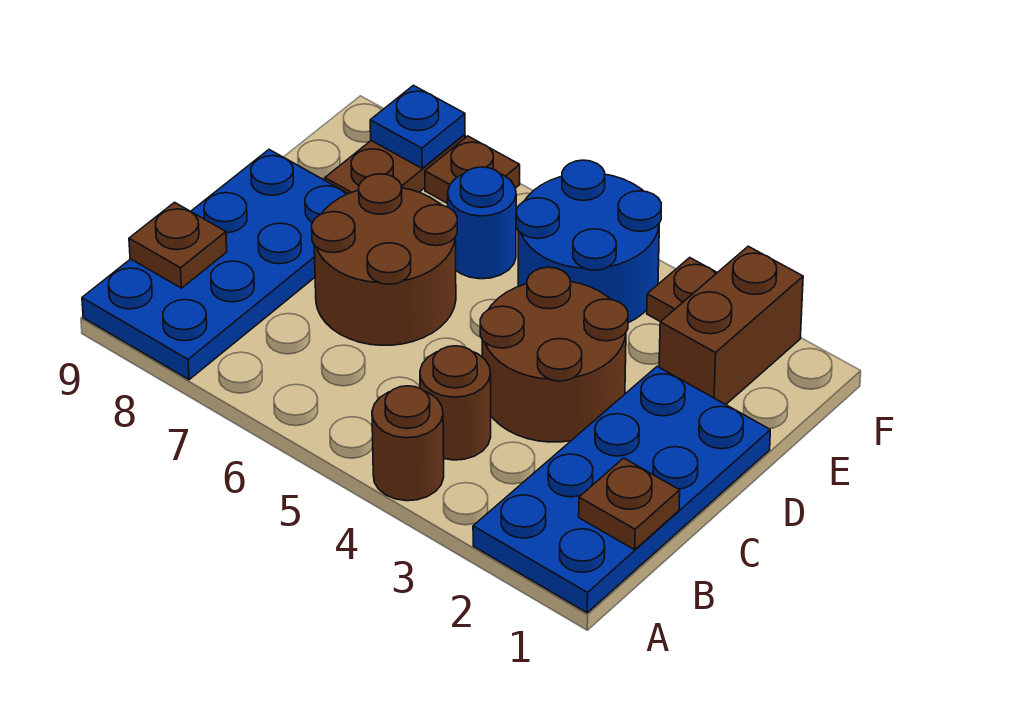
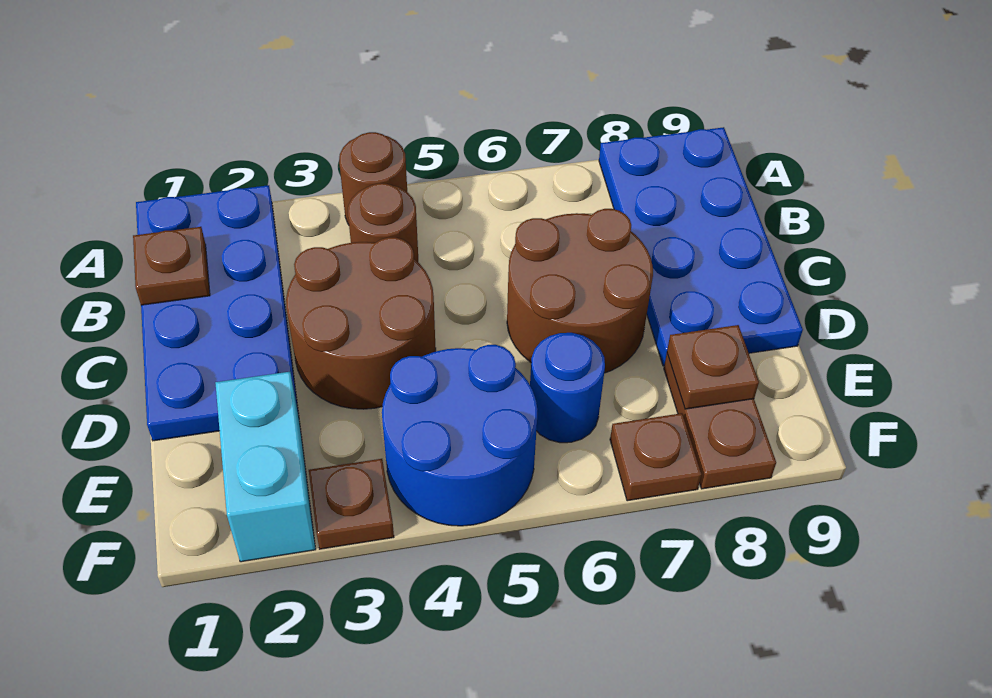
brown plate B9 level 2 -> brown plate E8 level 2
brown brick E2:F2 level 1 -> cyan brick E2:F2 level 1
blue plate F8 level 2 -> none

